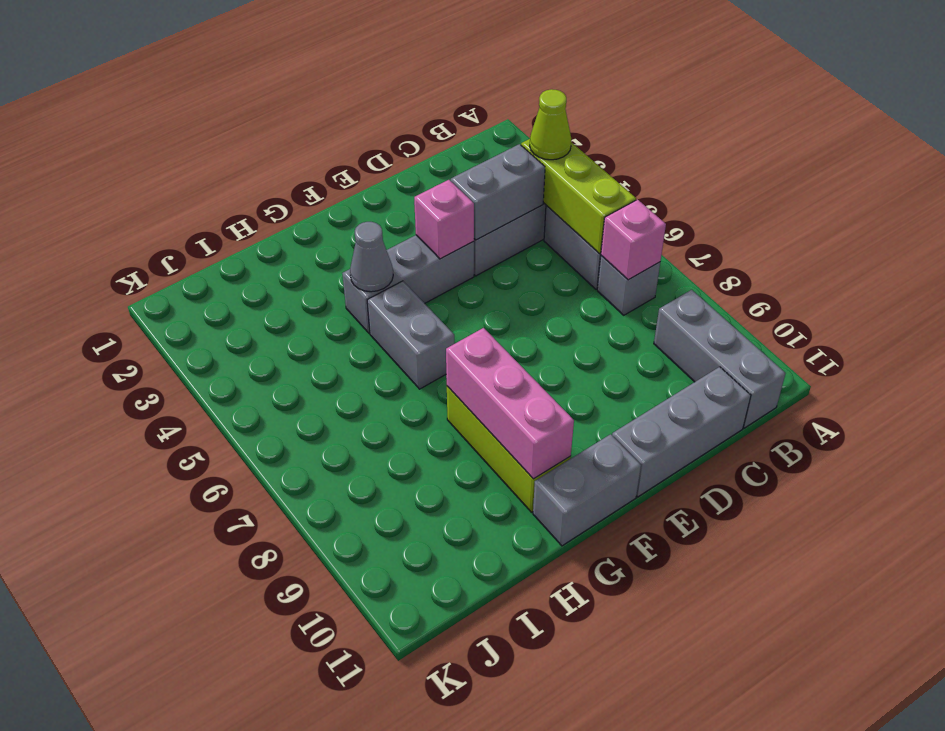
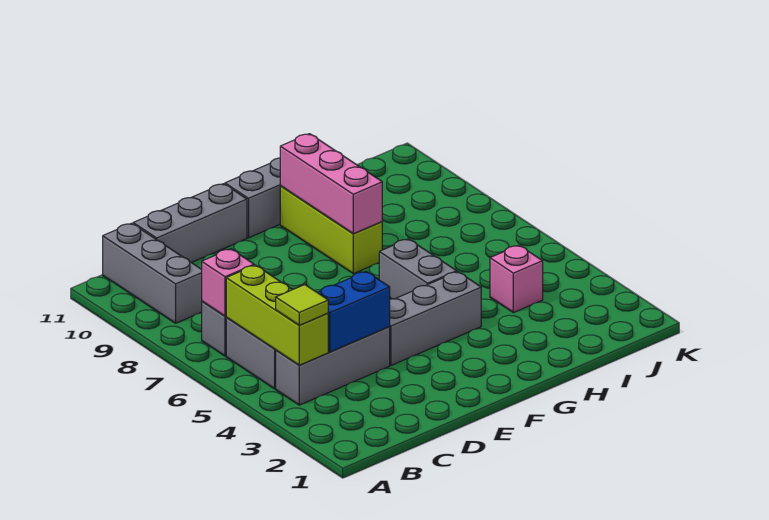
lime cone B4 level 3 -> lime tile B4 level 3
grey brick C4:D4 level 2 -> blue brick C4:D4 level 2
pink brick E4 level 2 -> pink brick I4 level 1
grey cone G4 level 2 -> none

